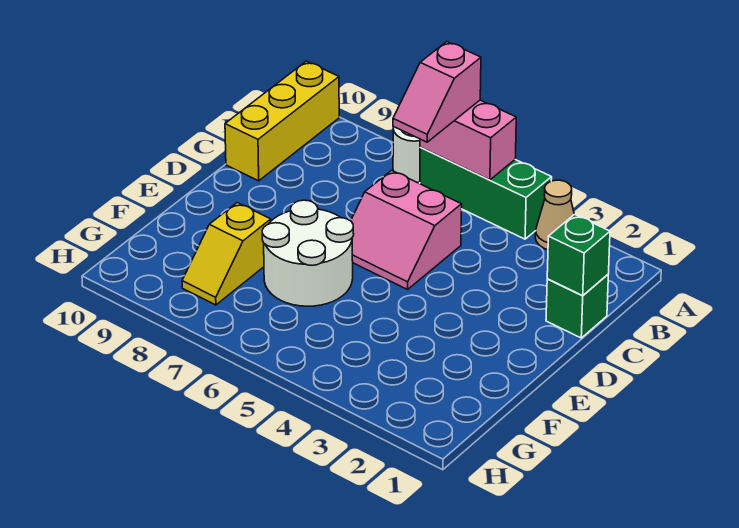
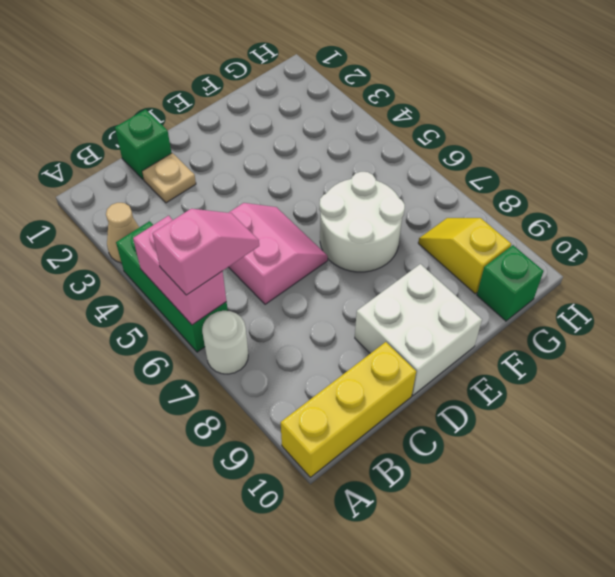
green brick C1 level 2 -> green brick G10 level 1
none -> tan plate C2 level 1
none -> white brick D9:E10 level 1
yellow slope F8:G8 level 1 top F -> yellow slope G8:G9 level 1 top 9

